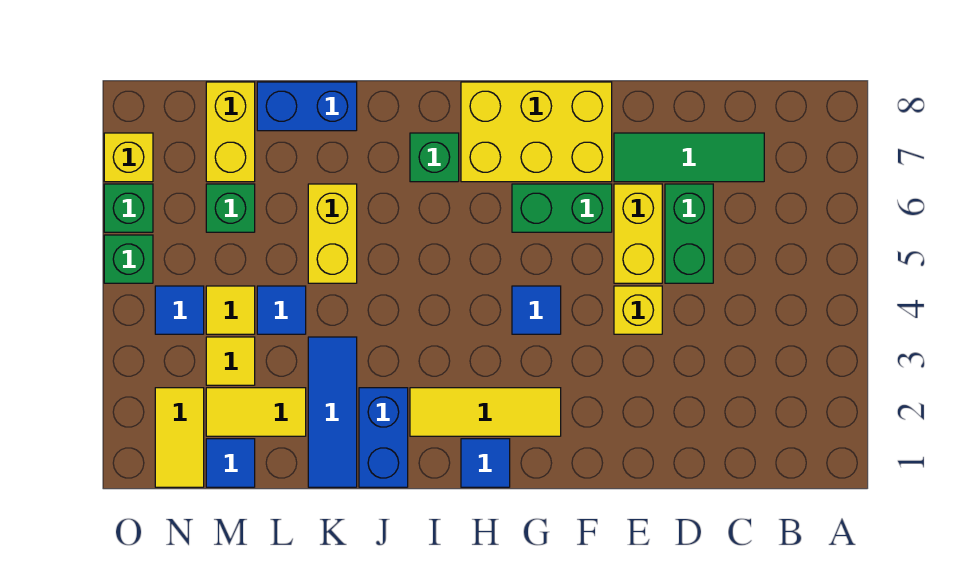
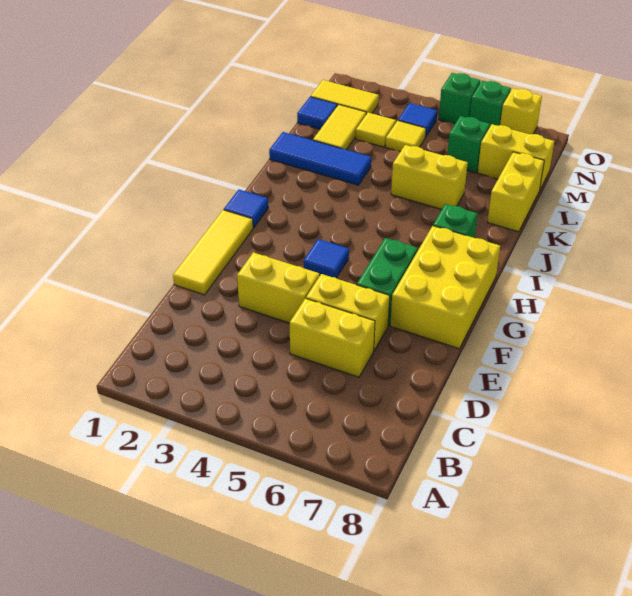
green tile C7:E7 level 1 -> none
green brick D5:D6 level 1 -> yellow brick D5:D6 level 1
yellow brick E4 level 1 -> yellow brick E3:E4 level 1
yellow tile G2:I2 level 1 -> yellow tile E1:G1 level 1
blue brick J1:J2 level 1 -> none
blue brick K8:L8 level 1 -> yellow brick K8:L8 level 1
blue tile L4 level 1 -> none

